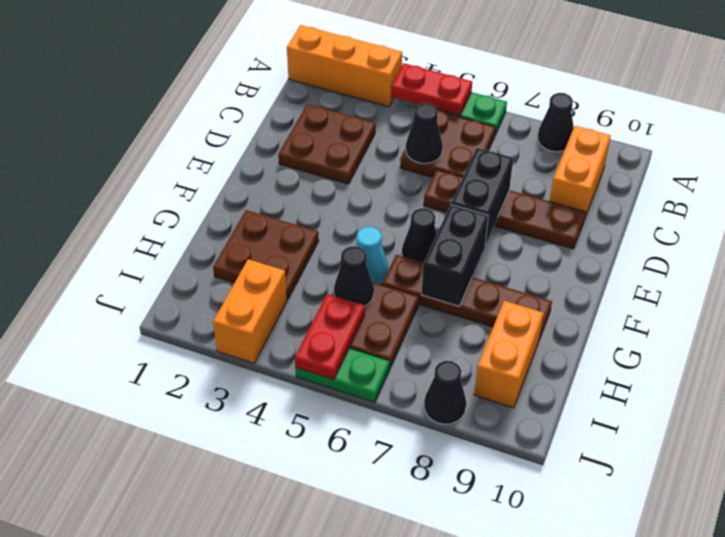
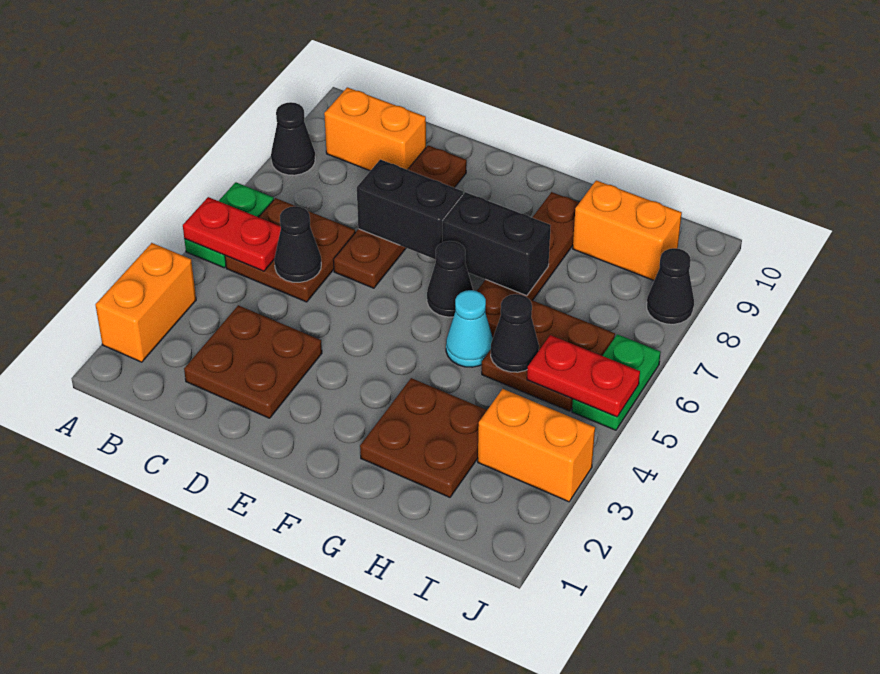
orange brick A1:A3 level 1 -> orange brick A2:A3 level 1
red plate A4:A5 level 2 -> red plate A5:B5 level 2

